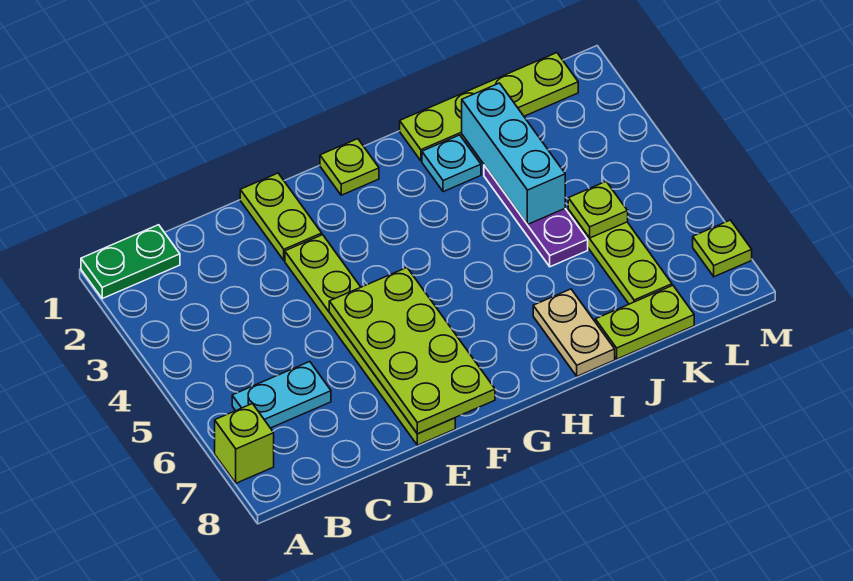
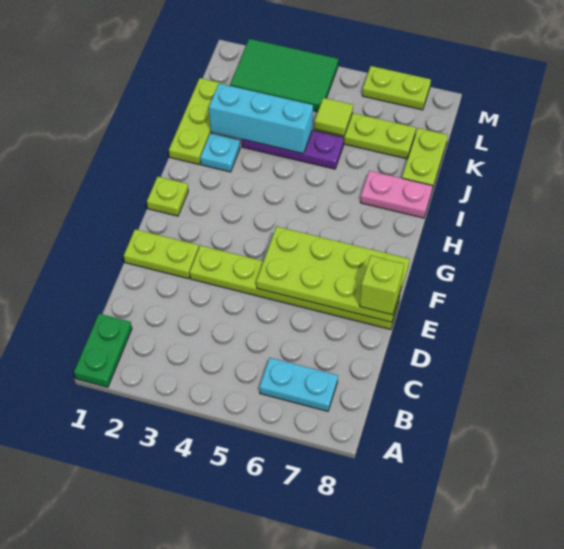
lime brick A7 level 1 -> lime brick E8 level 3
cyan plate B6:C6 level 1 -> cyan plate B6:B7 level 1
lime plate I1:L1 level 1 -> lime plate I1:K1 level 1
tan plate I7:I8 level 1 -> pink plate I7:I8 level 1
lime plate K5 level 2 -> lime tile K5 level 2
none -> green tile L2:M4 level 1
lime plate M7 level 1 -> lime plate M6:M7 level 1

